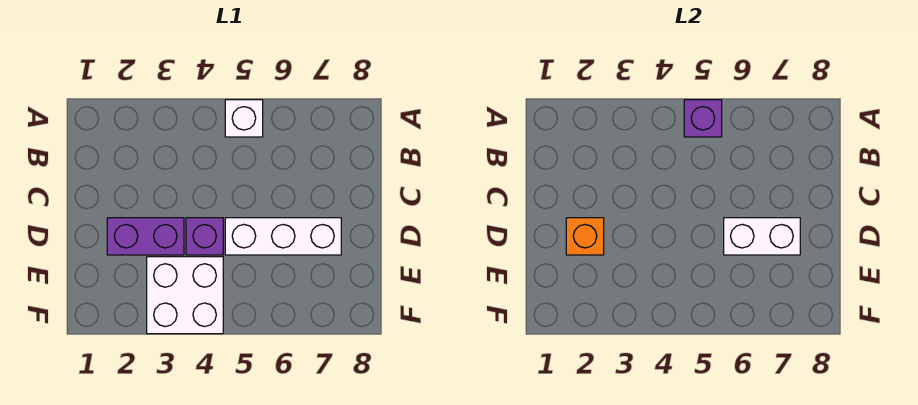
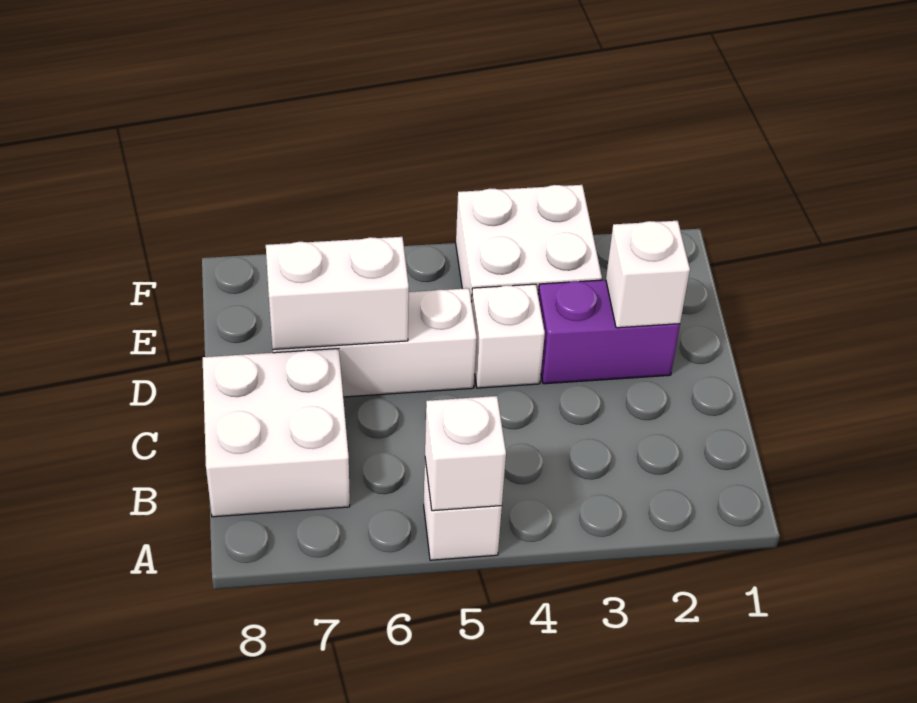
purple brick A5 level 2 -> white brick A5 level 2
none -> white brick B7:C8 level 1
orange brick D2 level 2 -> white brick D2 level 2
purple brick D4 level 1 -> white brick D4 level 1

